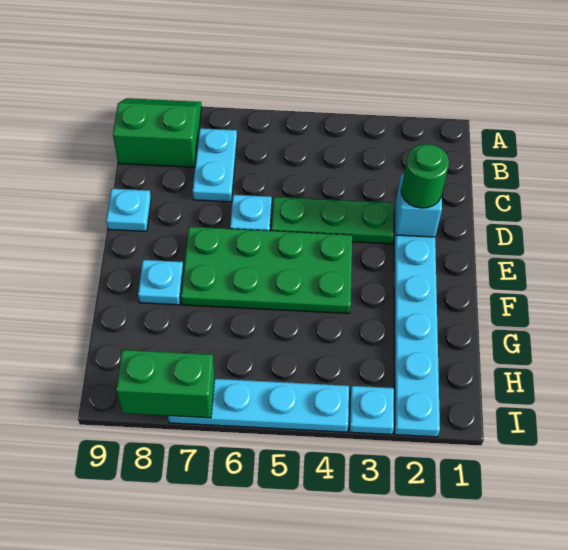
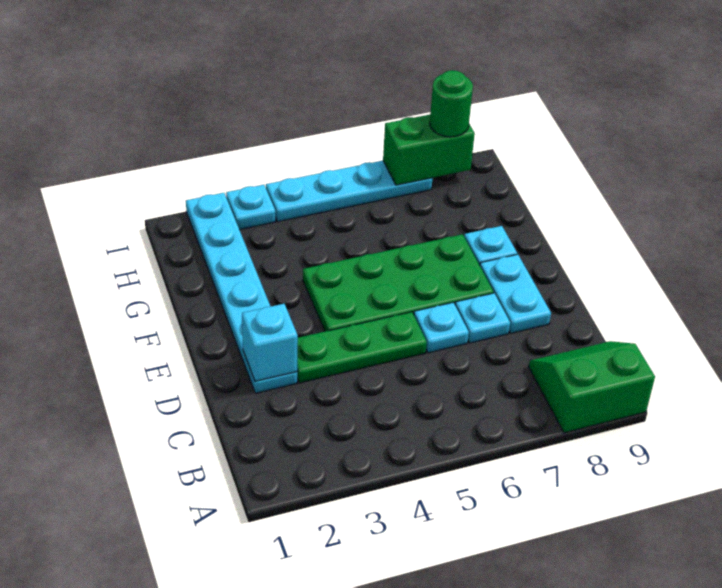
green slope A8:B9 level 1 top B -> green slope A8:B9 level 1 top A
cyan plate B7:C7 level 1 -> cyan plate D8:E8 level 1
green round brick D2 level 3 -> green round brick I8 level 3
cyan plate D9 level 1 -> cyan plate D7 level 1

